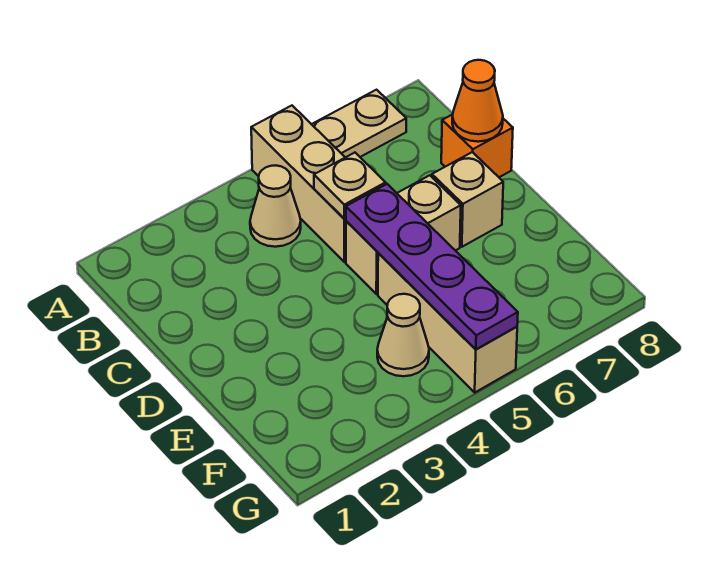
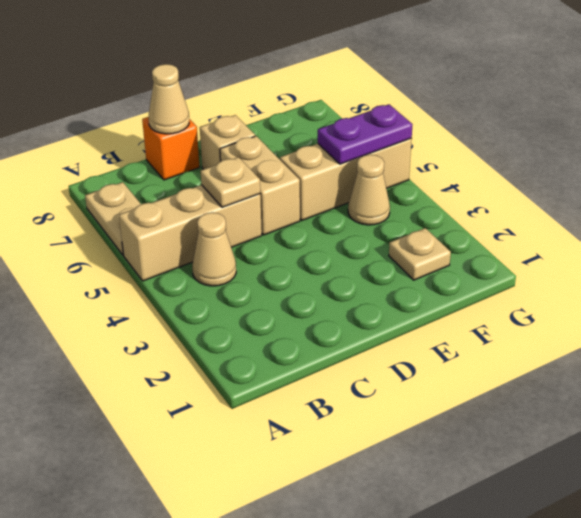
orange cone C8 level 2 -> tan cone C8 level 2
purple plate D5:G5 level 2 -> purple plate F5:G5 level 2
none -> tan plate F2 level 1

